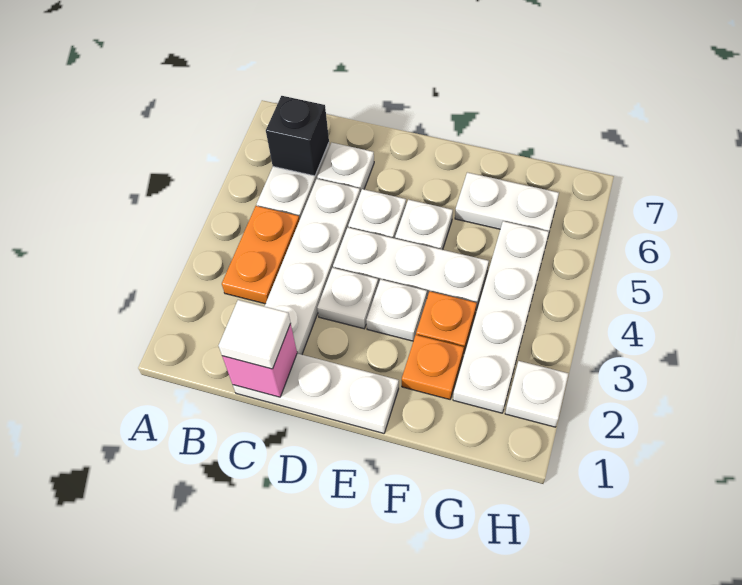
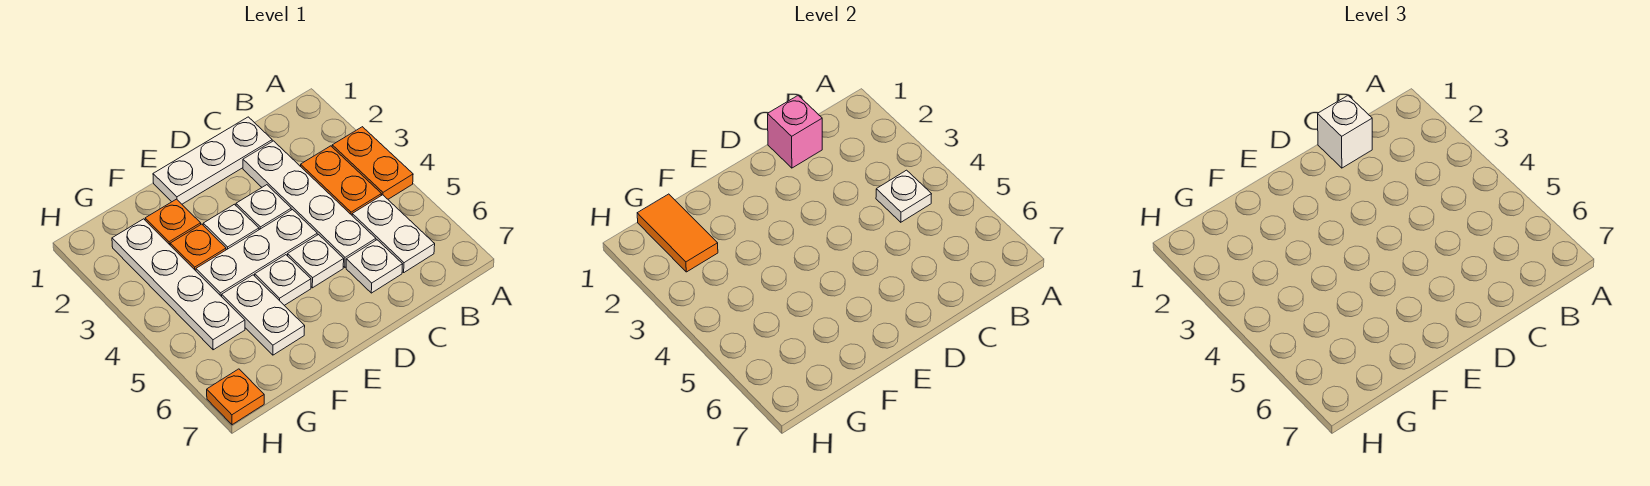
none -> orange plate A3:A4 level 1
black brick B6 level 2 -> none
white tile C1 level 3 -> white brick C1 level 3
white plate F6:G6 level 1 -> white plate F5:F6 level 1
none -> orange tile G1:G2 level 2
white plate H2 level 1 -> white plate B4 level 2
none -> orange plate H7 level 1

